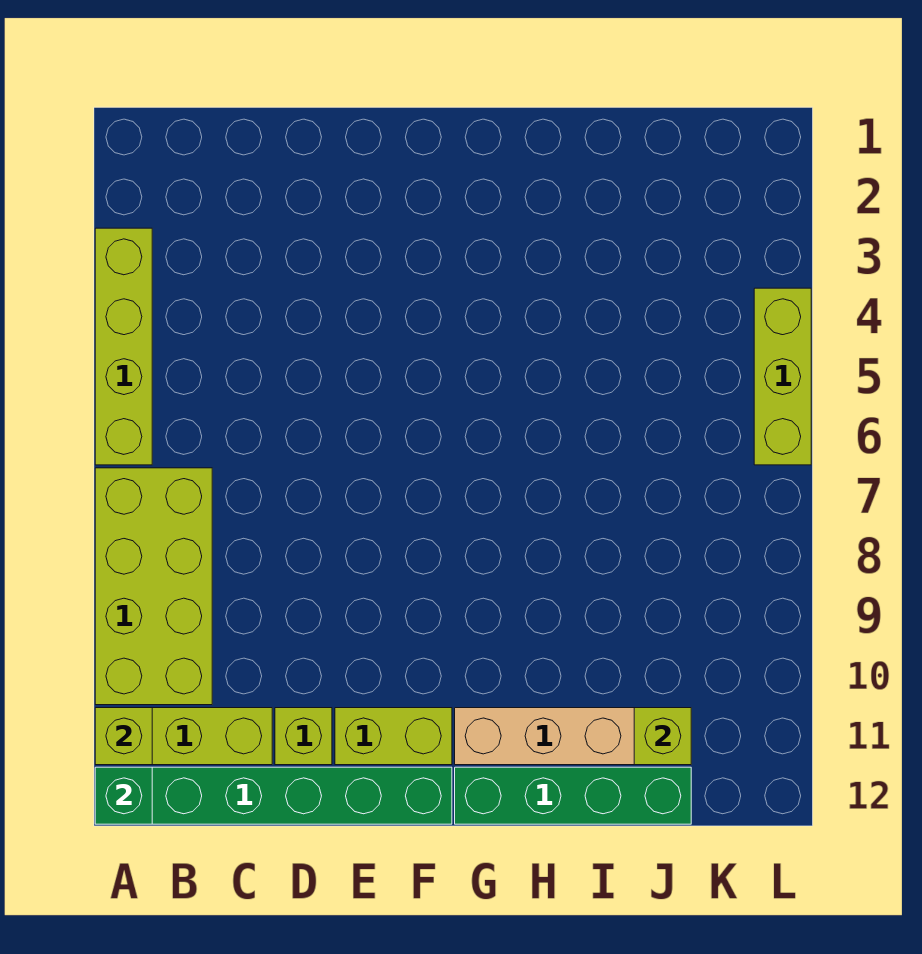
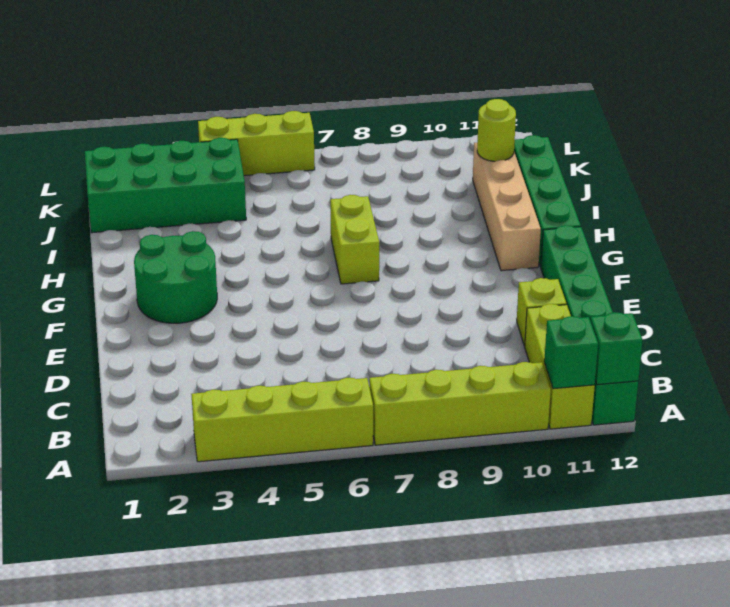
lime brick A7:B10 level 1 -> lime brick A7:A10 level 1
lime brick A11 level 2 -> green brick A11 level 2
lime brick E11:F11 level 1 -> lime brick G7:H7 level 1
none -> green round brick F2:G3 level 1
none -> green brick J1:K4 level 1
lime brick J11 level 2 -> lime round brick J11 level 2

